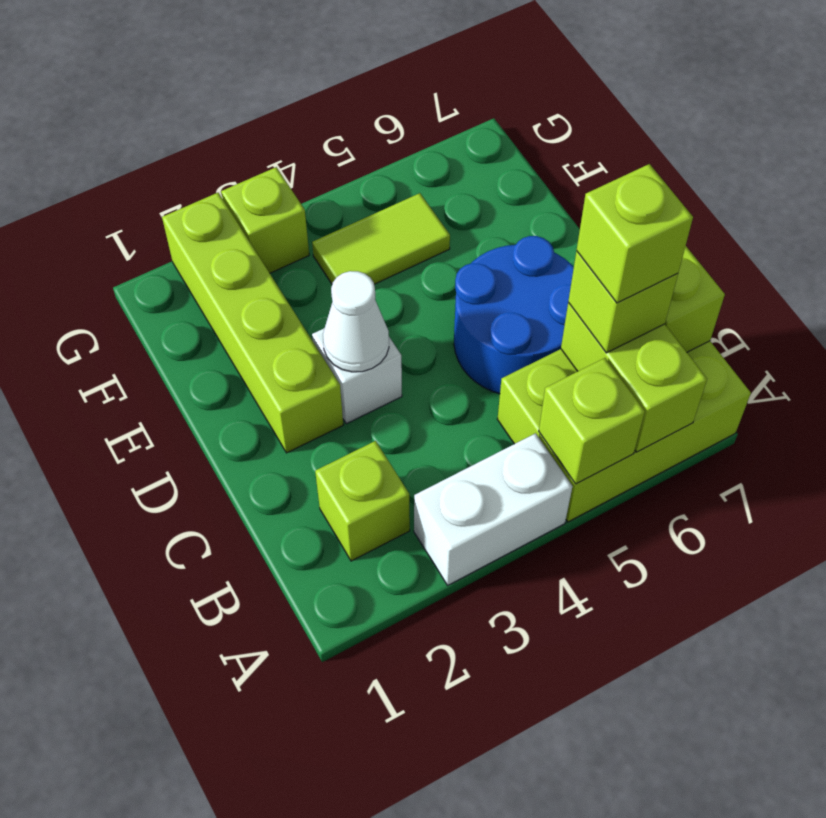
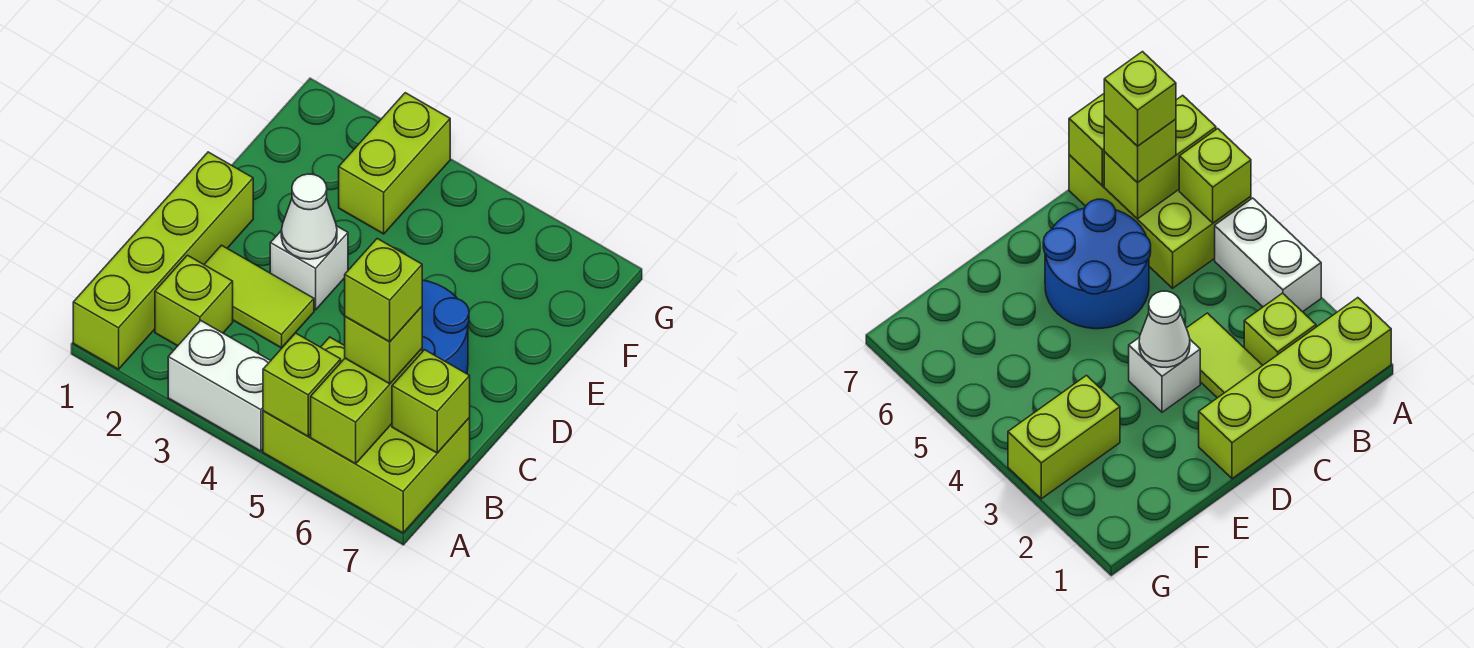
lime brick D2:G2 level 1 -> lime brick A1:D1 level 1
lime tile F4:F5 level 1 -> lime tile C2:C3 level 1
lime brick G3 level 1 -> lime brick F3:G3 level 1

